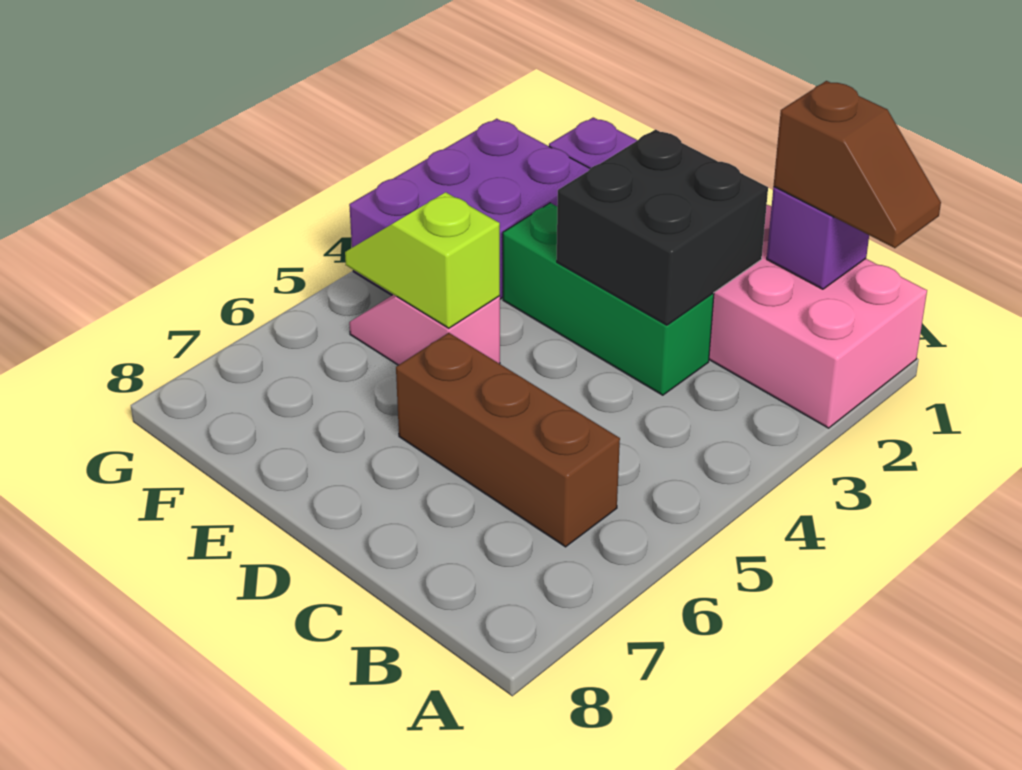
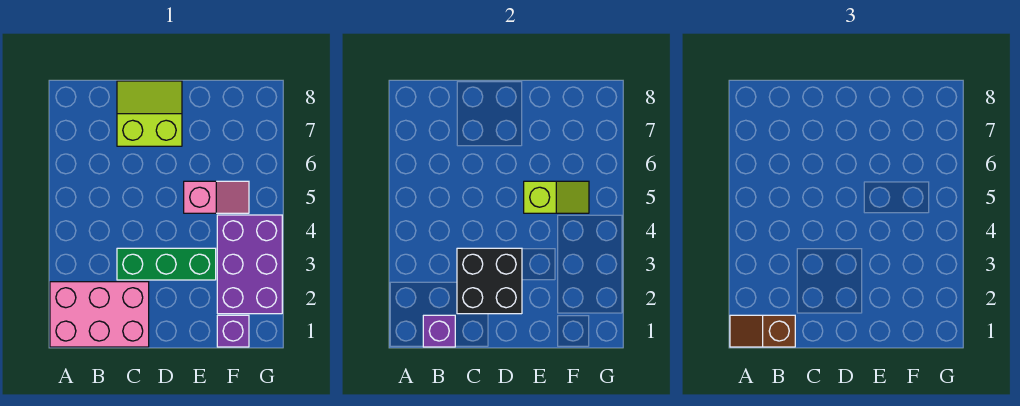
brown brick B6:D6 level 1 -> none
none -> lime slope C7:D8 level 1 top 7

